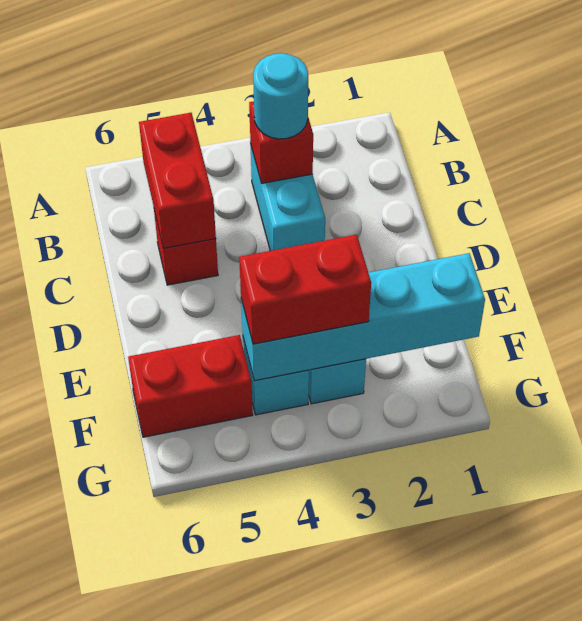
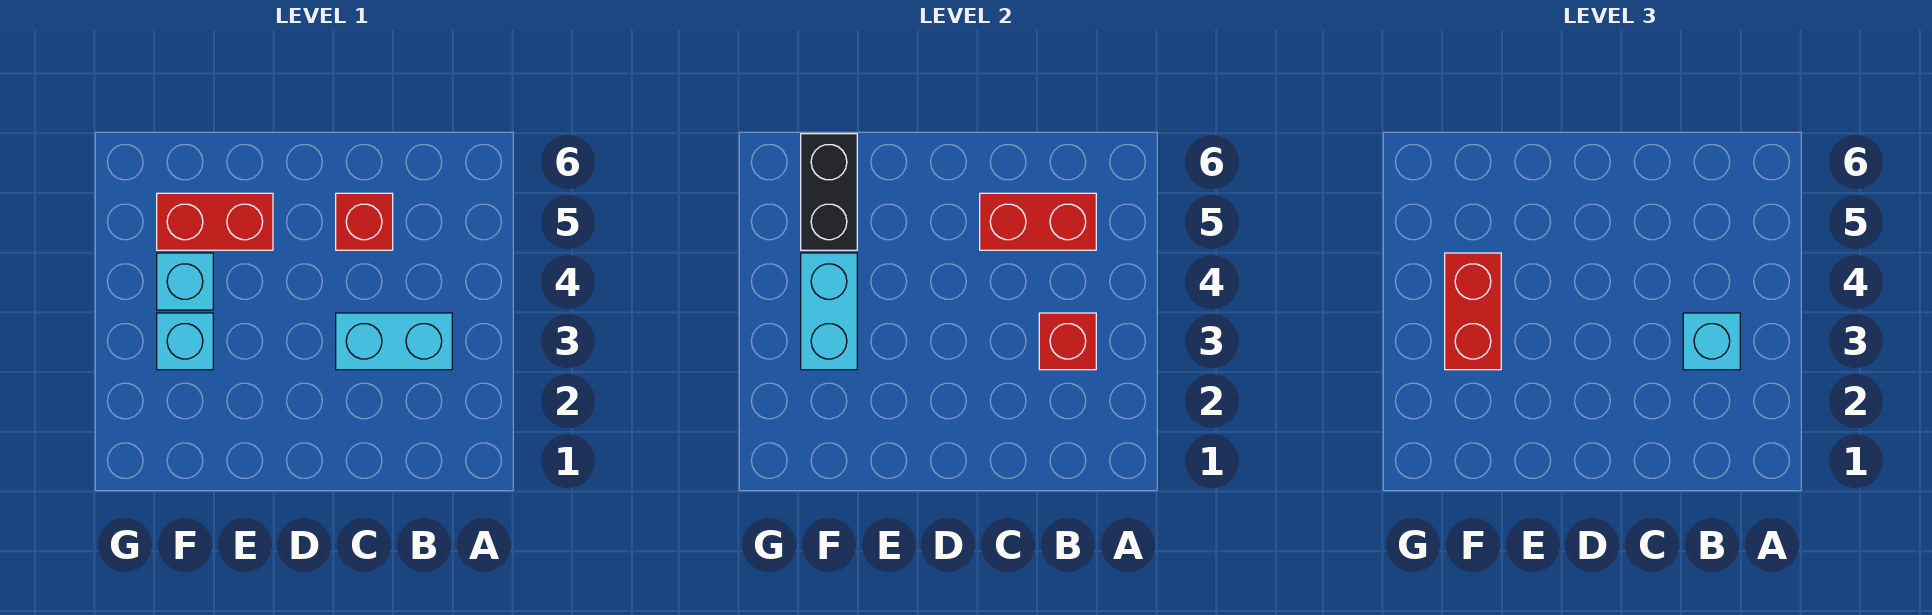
cyan round brick B3 level 3 -> cyan brick B3 level 3
cyan brick F1:F4 level 2 -> cyan brick F3:F4 level 2
red brick F5:F6 level 1 -> red brick E5:F5 level 1
none -> black brick F5:F6 level 2

